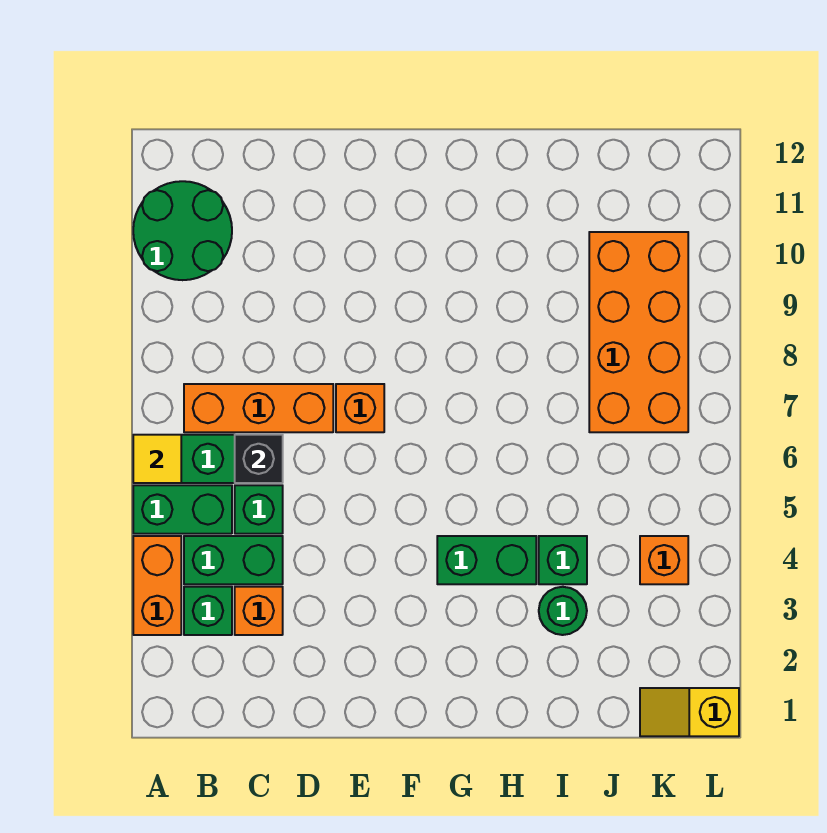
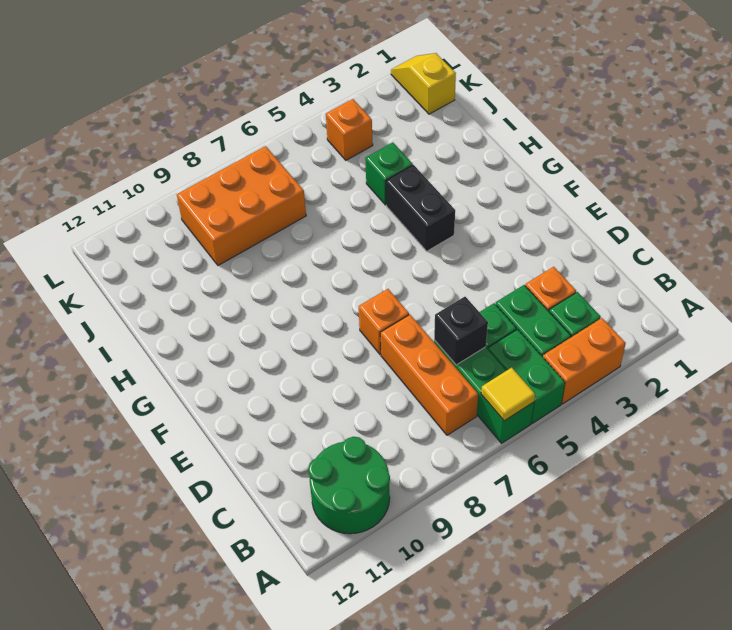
green brick G4:H4 level 1 -> black brick G4:H4 level 1
green round brick I3 level 1 -> none
orange brick J7:K10 level 1 -> orange brick J7:K9 level 1
yellow slope K1:L1 level 1 top L -> yellow slope K1:L1 level 1 top K

